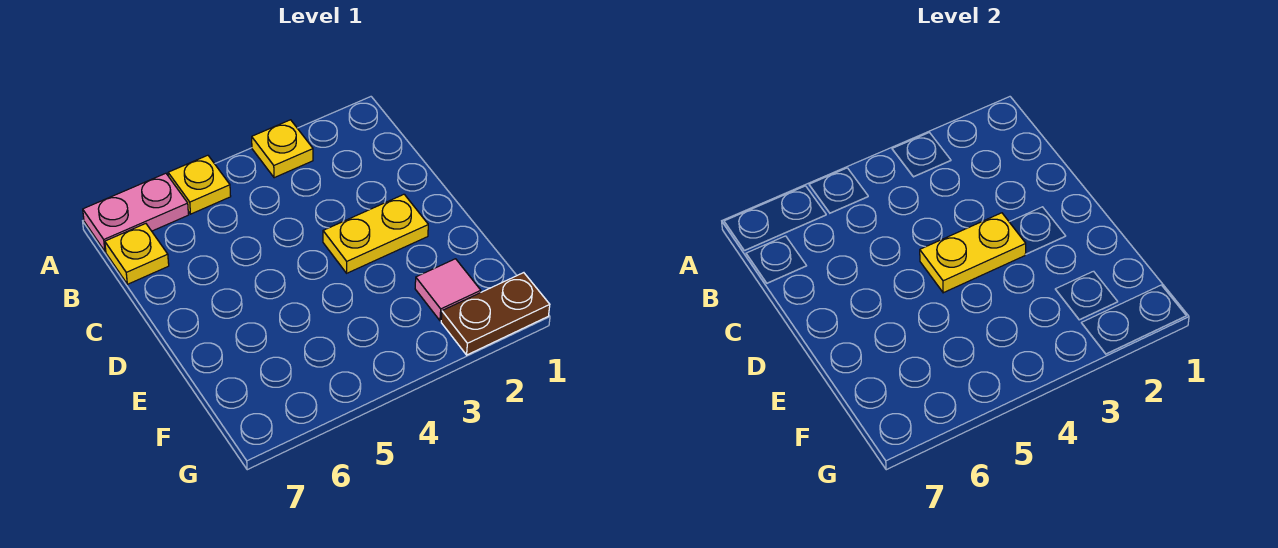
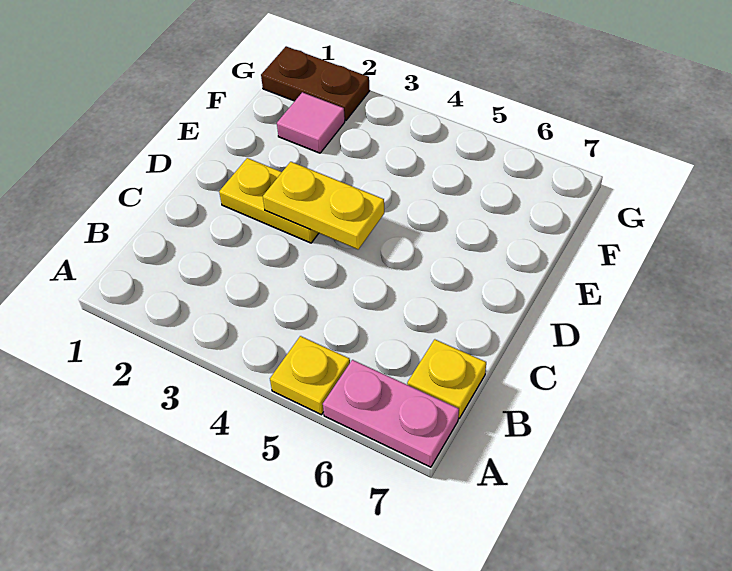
yellow plate A3 level 1 -> none

